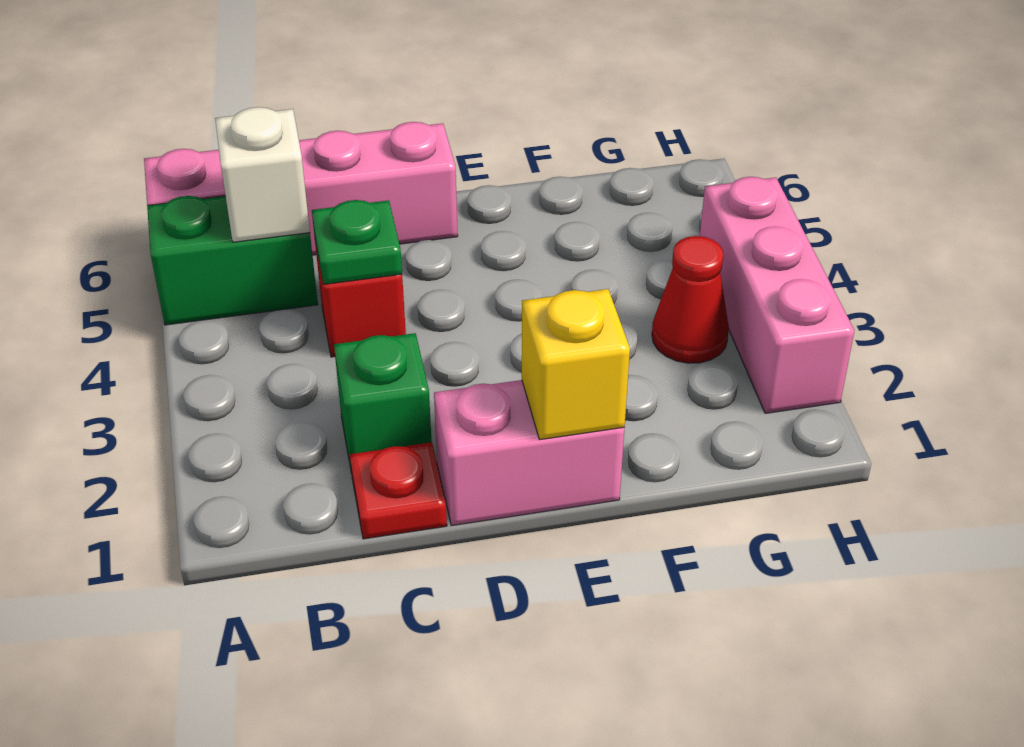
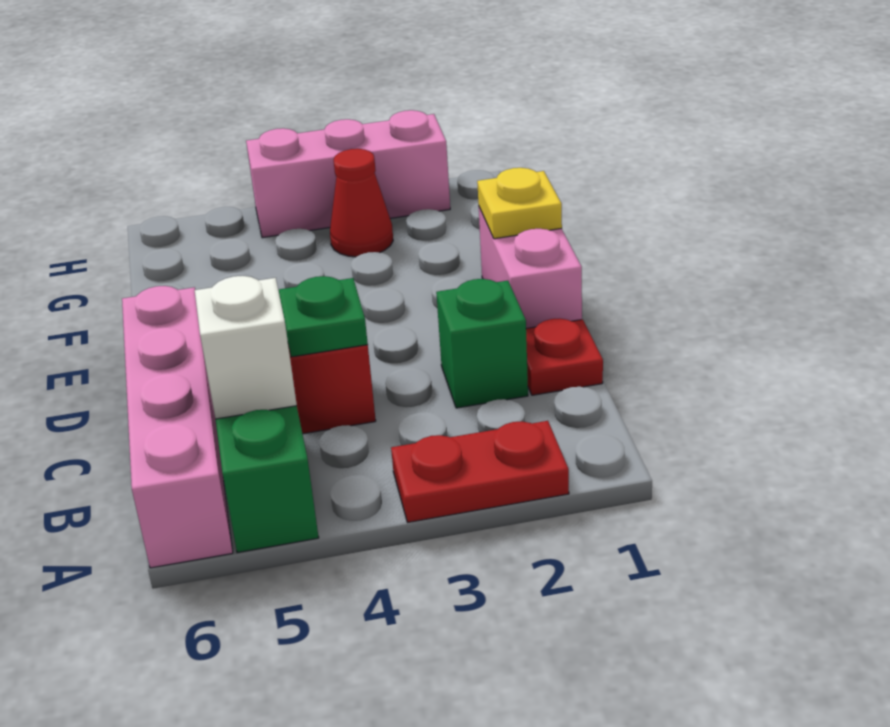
none -> red plate A2:A3 level 1
yellow brick E1 level 2 -> yellow plate E1 level 2

